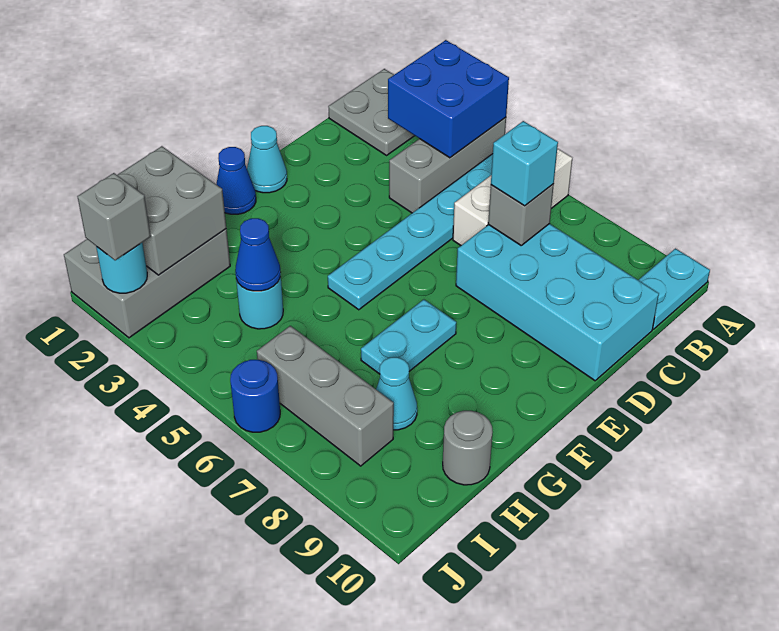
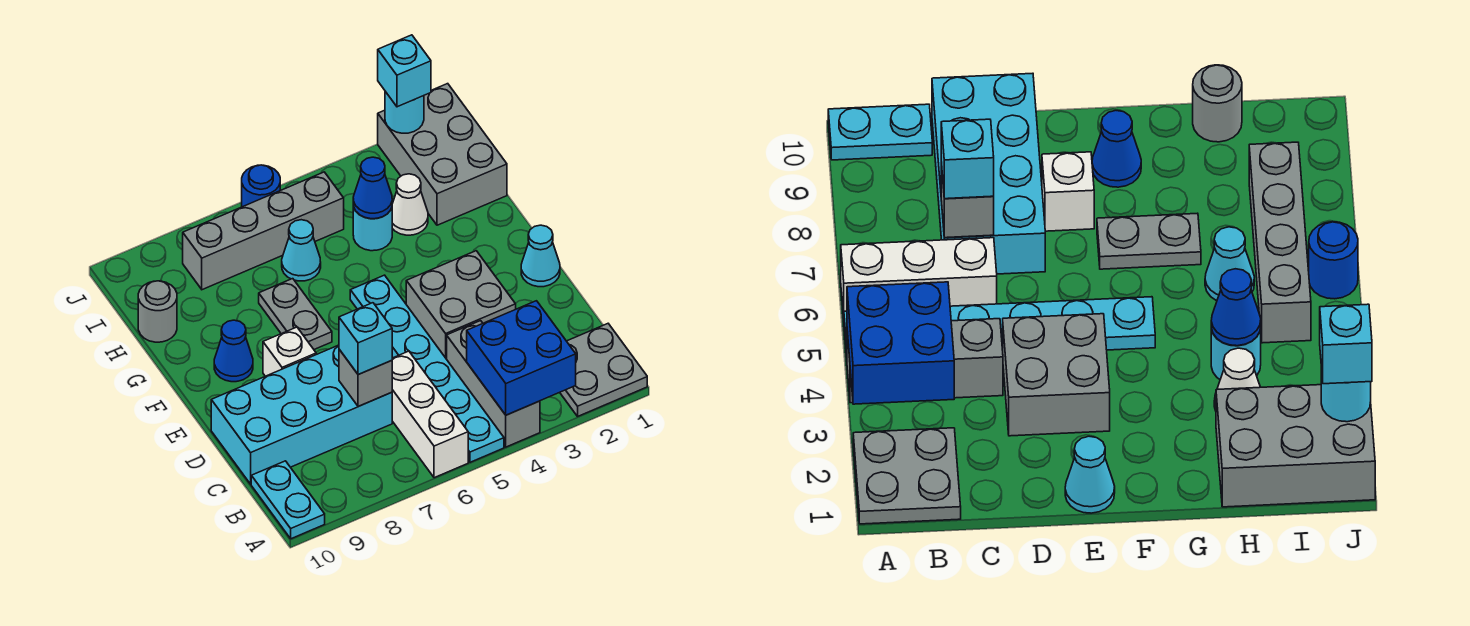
none -> white brick E8 level 1
blue cone F1 level 1 -> blue cone F9 level 1
cyan plate F7:G7 level 1 -> grey plate F7:G7 level 1
grey brick H1:I2 level 2 -> grey brick D3:E4 level 1
none -> white cone H3 level 1
cyan cone H8 level 1 -> cyan cone H6 level 1
grey brick I6:I8 level 1 -> grey brick I5:I8 level 1
grey brick J2 level 3 -> cyan brick J2 level 3

